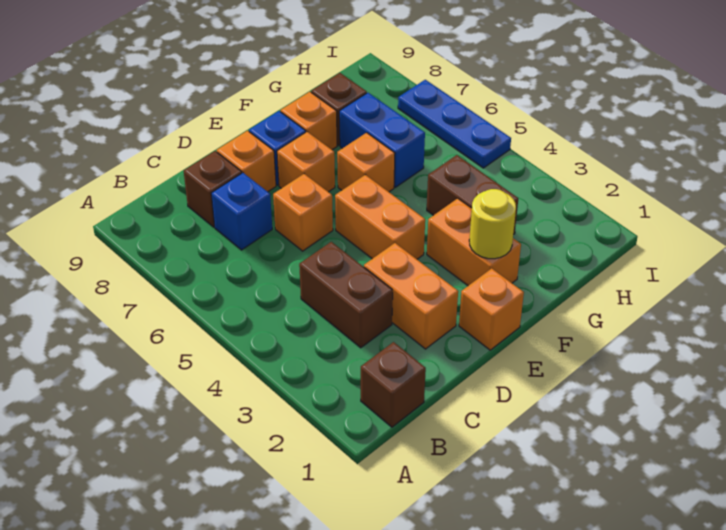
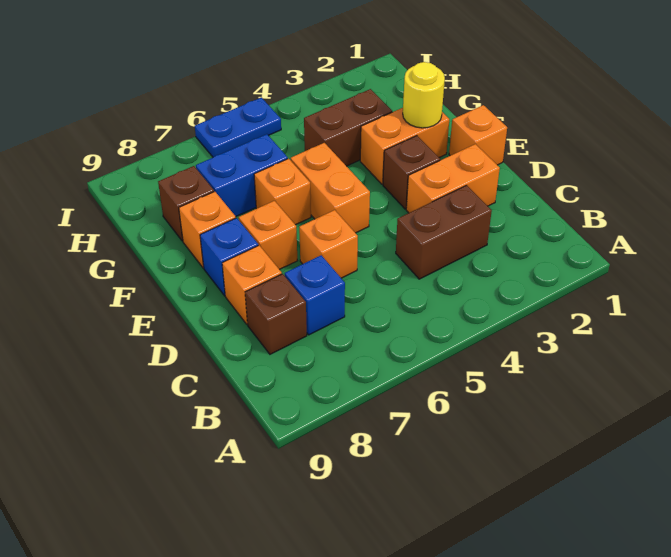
brown brick B1 level 1 -> brown brick E3 level 1
orange brick E4:E5 level 1 -> orange brick E5:F5 level 1
blue plate I5:I7 level 1 -> blue plate I5:I6 level 1

